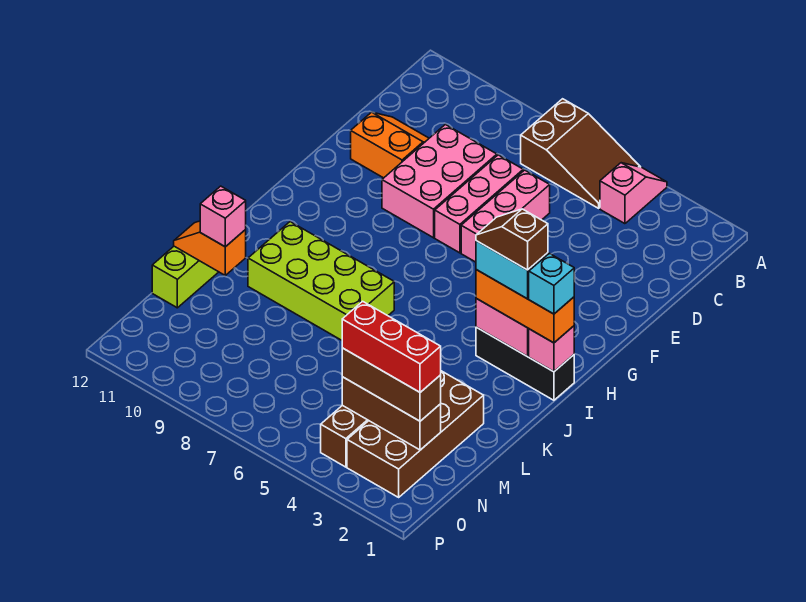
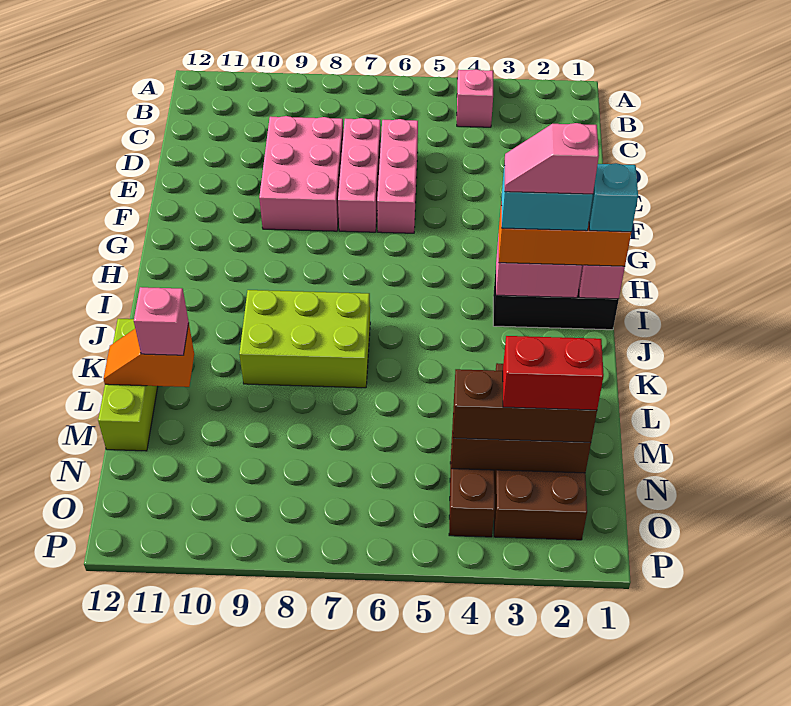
brown slope A5:B7 level 1 top 7 -> none
orange slope D10:E11 level 1 top E -> none
brown slope I2:I3 level 5 top 2 -> pink slope I2:I3 level 5 top 2
lime brick J7:K10 level 1 -> lime brick J7:K9 level 1
red brick N2:N4 level 4 -> red brick N2:N3 level 4

